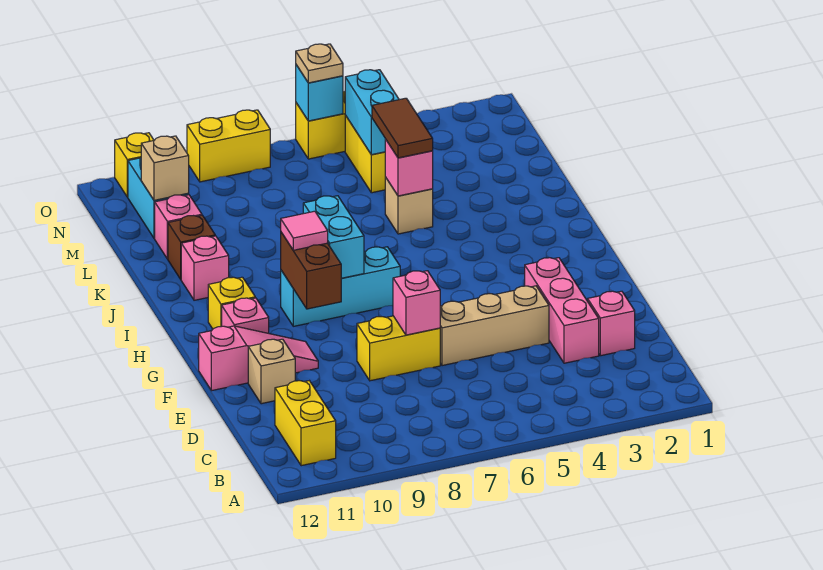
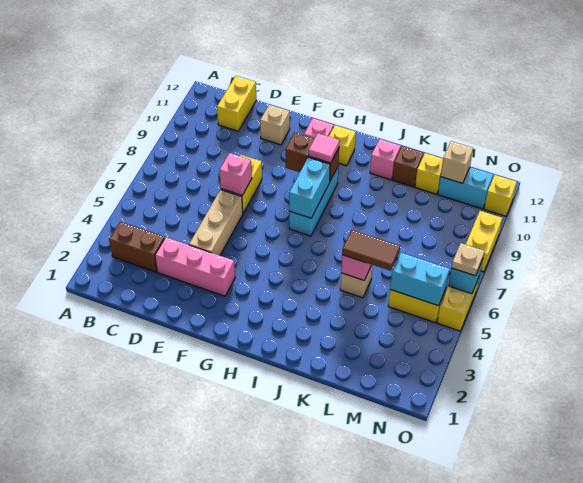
none -> brown brick B3:C3 level 1
yellow brick B11:C11 level 1 -> yellow brick C11:C12 level 1
pink brick D2 level 1 -> none
pink slope F10:F12 level 1 top 12 -> none
cyan brick H8:I8 level 2 -> cyan brick H7:H8 level 2
pink brick L11 level 1 -> yellow brick L11 level 1

